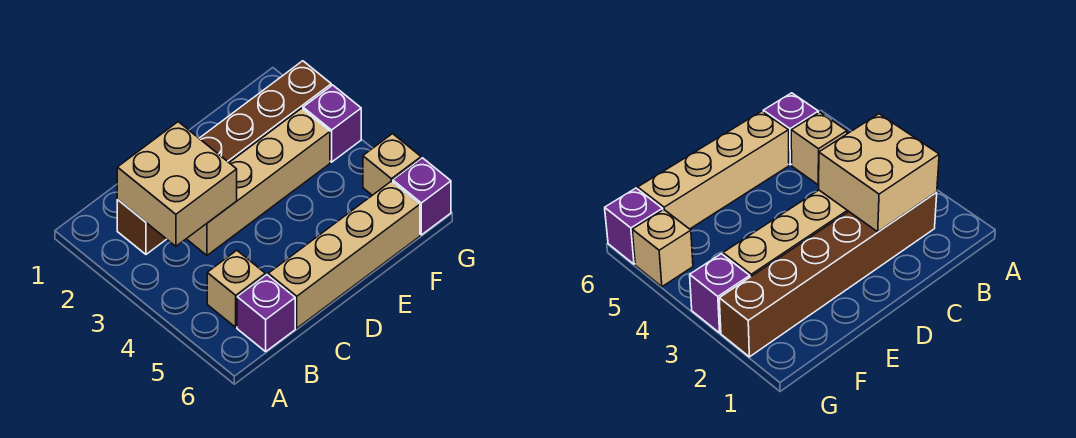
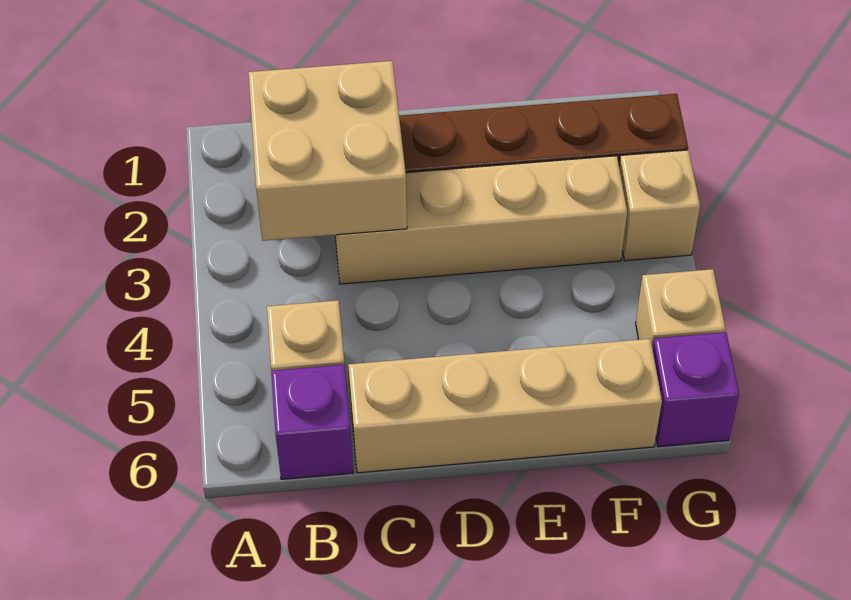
purple brick G3 level 1 -> tan brick G3 level 1

